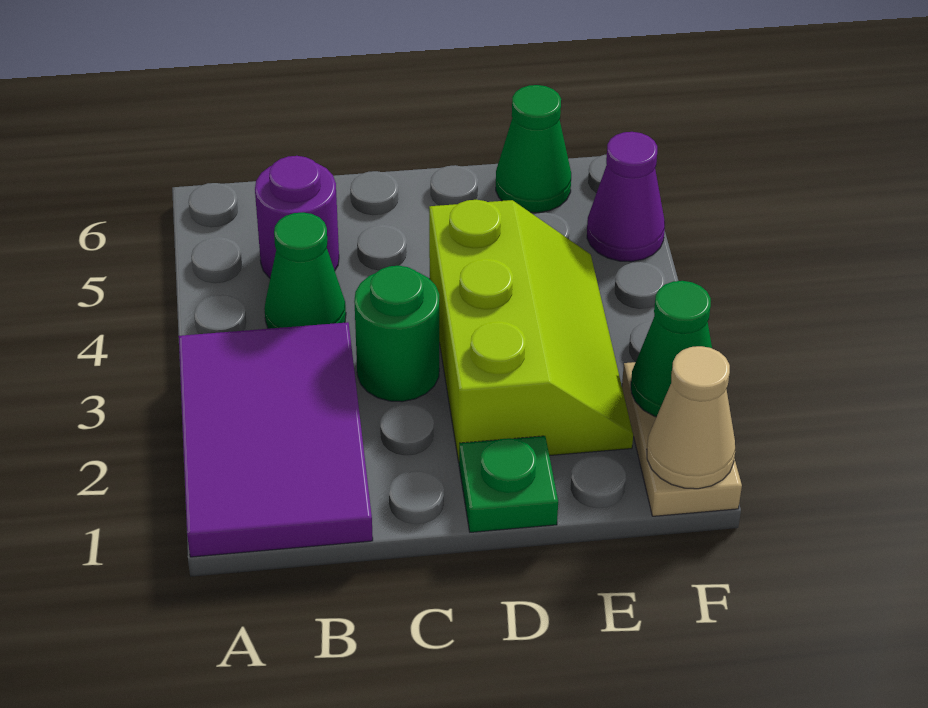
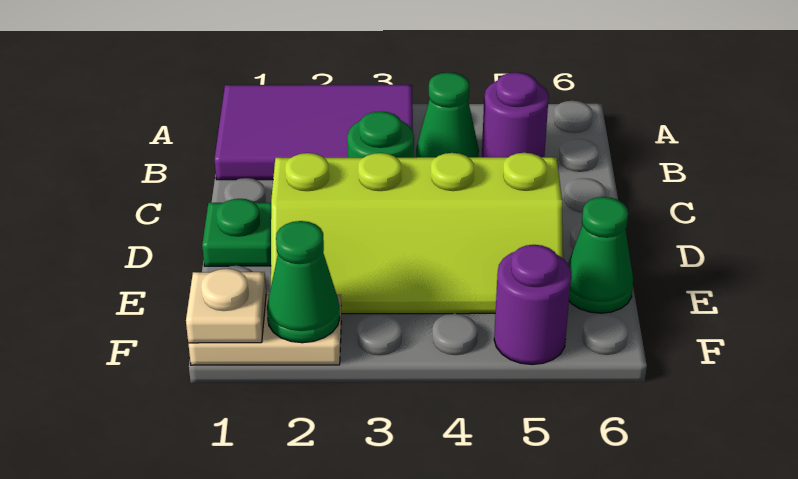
lime slope D2:E4 level 1 top D -> lime slope D2:E5 level 1 top D
tan cone F1 level 2 -> tan plate F1 level 2
purple cone F5 level 1 -> purple round brick F5 level 1

